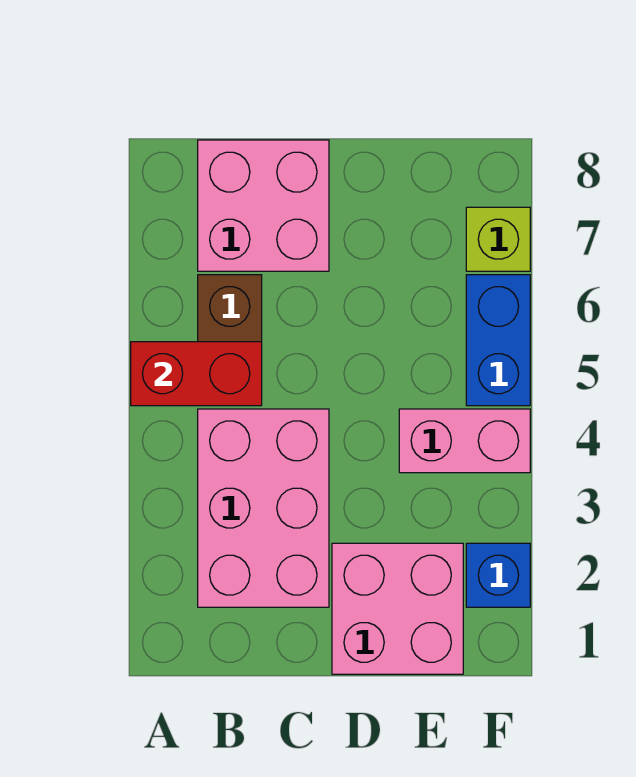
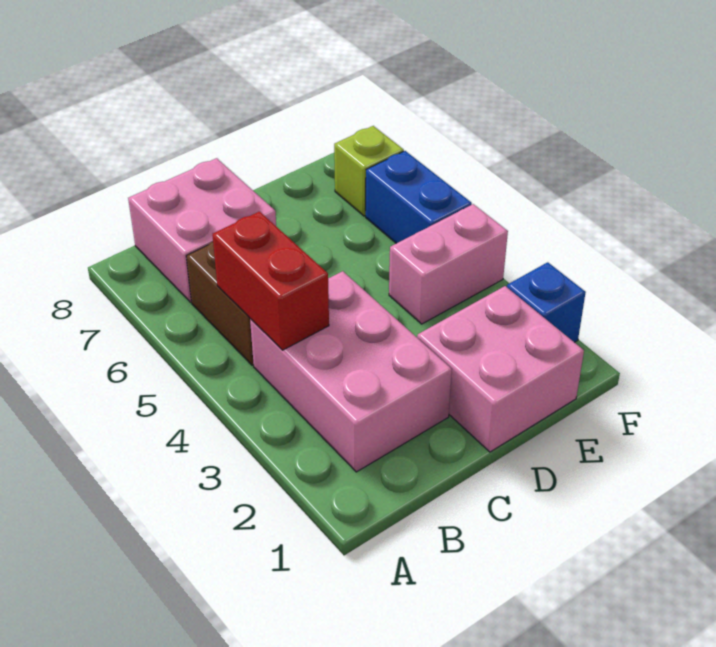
red brick A5:B5 level 2 -> red brick B4:B5 level 2

